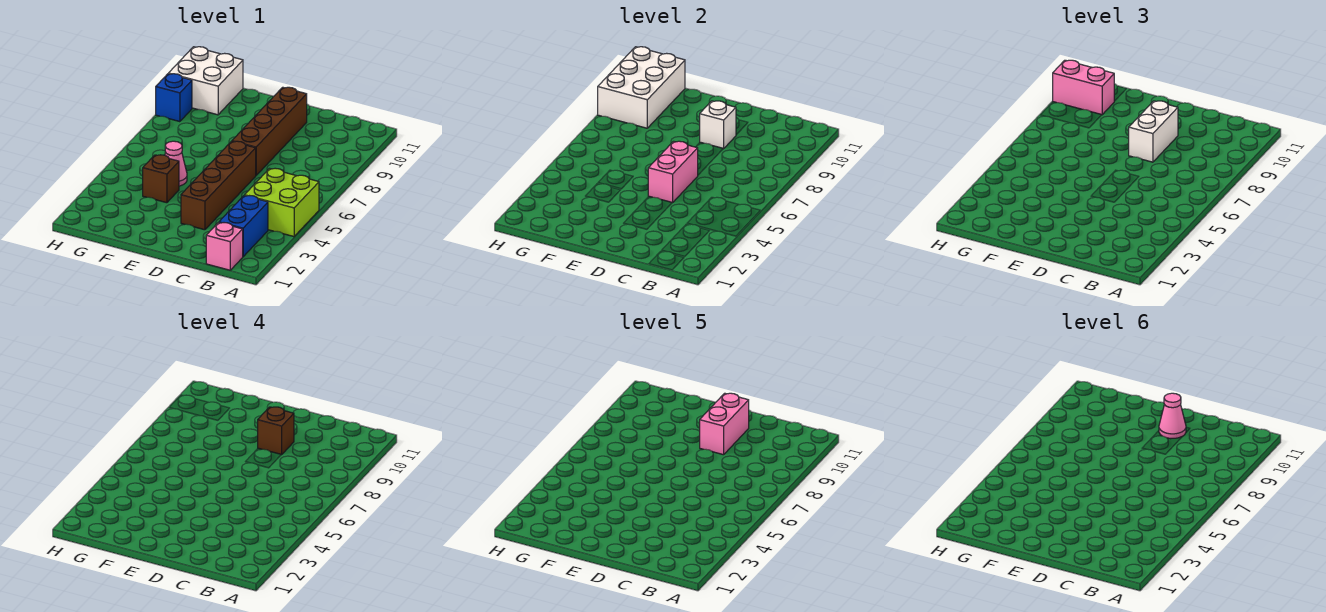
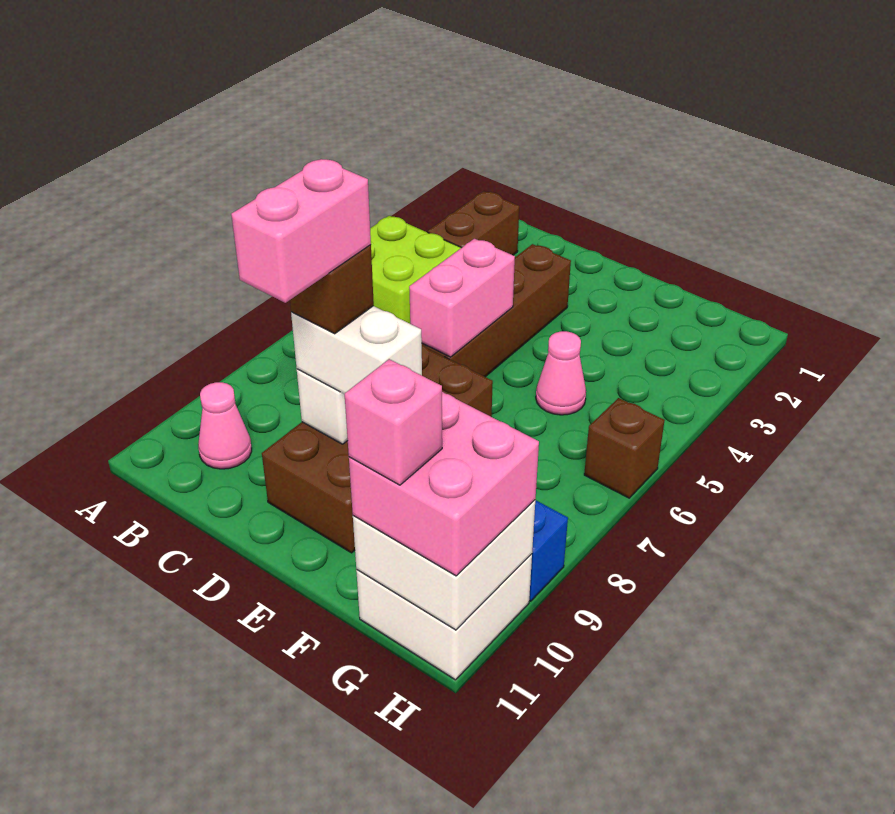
pink brick B1 level 1 -> pink brick G11 level 4
blue brick B2:B3 level 1 -> brown brick B2:B3 level 1
brown brick D7:D10 level 1 -> brown brick D7:E10 level 1
white brick D8:D9 level 3 -> white brick D9:E9 level 3
pink cone D10 level 6 -> pink cone B10 level 1
brown brick F4 level 1 -> brown brick H6 level 1
white brick G9:H11 level 2 -> white brick G10:H11 level 2
pink brick G10:H10 level 3 -> pink brick G10:H11 level 3

